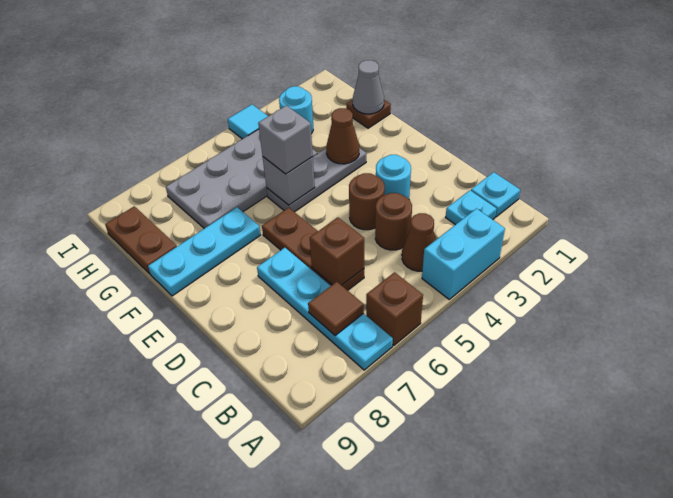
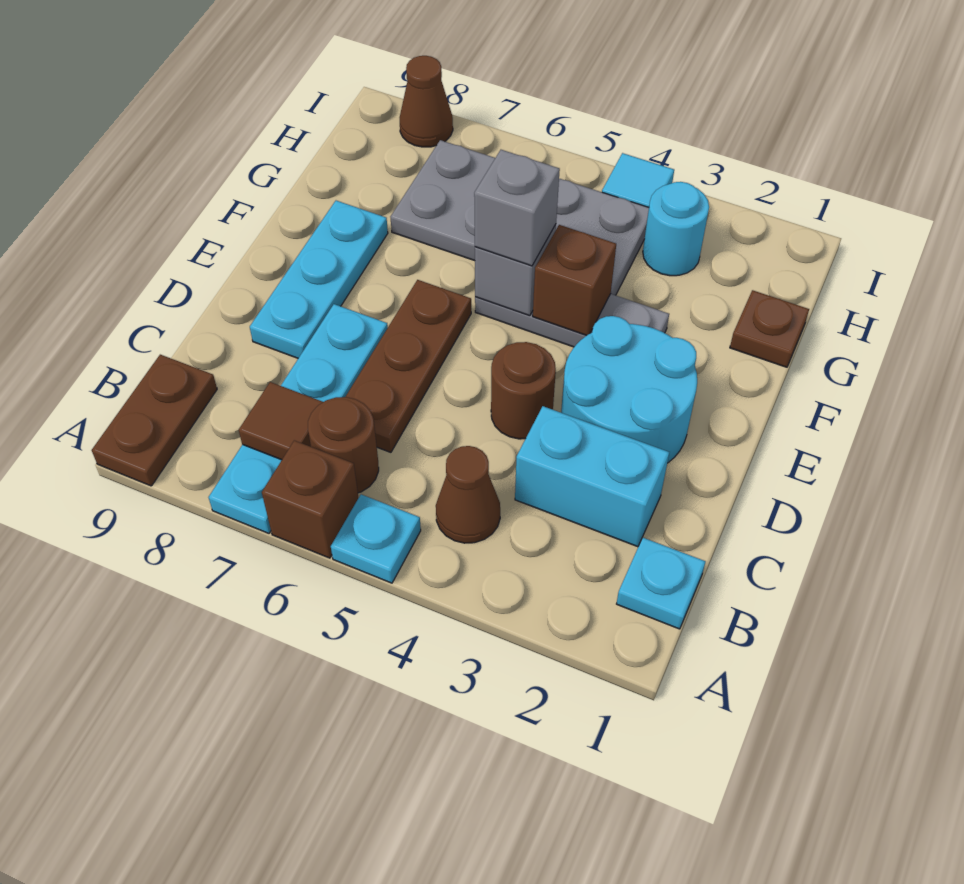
cyan brick A3:A4 level 1 -> cyan brick C2:C3 level 1
cyan plate B2 level 1 -> cyan plate A5 level 1
brown round brick C4 level 1 -> brown round brick B6 level 1
brown brick C6 level 2 -> brown brick F4 level 2
cyan round brick D3 level 1 -> cyan round brick D2:E3 level 1
brown cone F3 level 2 -> brown cone I8 level 1
cyan plate F7:F9 level 1 -> cyan plate D8:F8 level 1
grey cone G1 level 2 -> none
brown plate G9:H9 level 1 -> brown plate A9:B9 level 1

